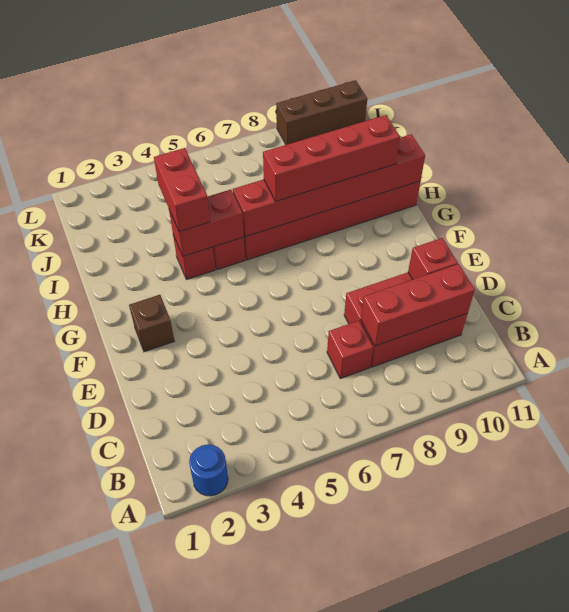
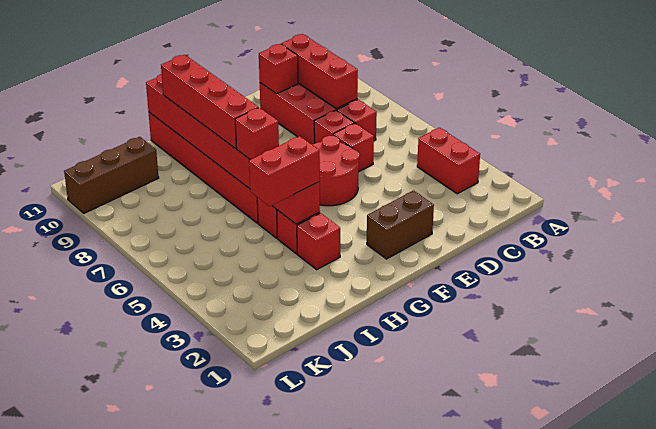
blue round brick A2 level 1 -> none
none -> red brick B3:B4 level 1
none -> red brick D6 level 1
none -> red brick D7 level 1
none -> red round brick E5:F6 level 1
brown brick F2 level 1 -> brown brick E2:F2 level 1
none -> red brick H3 level 1
none -> red brick H6 level 3
brown brick L9:L11 level 1 -> brown brick J10:L10 level 1

